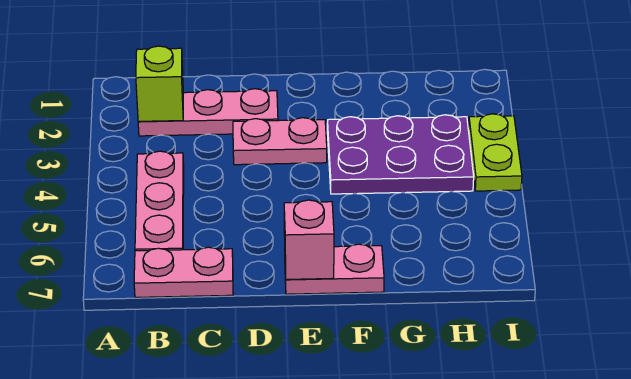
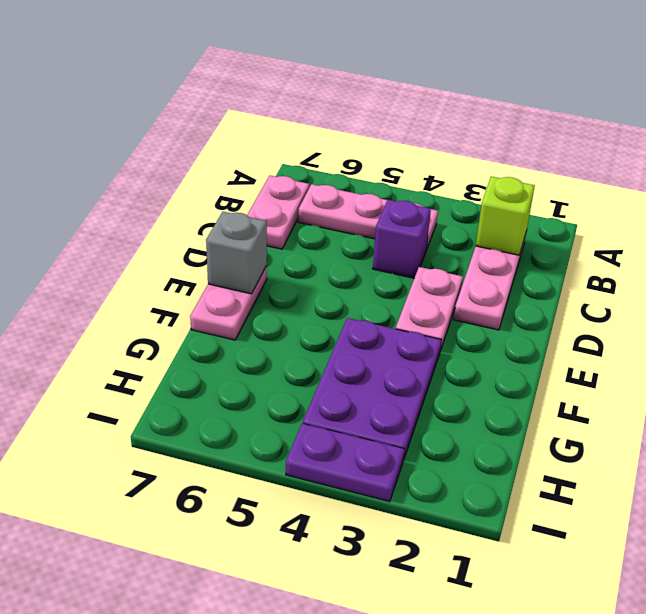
none -> purple brick C4 level 1
pink brick E7 level 2 -> grey brick E7 level 2
lime plate I3:I4 level 1 -> purple plate I3:I4 level 1

